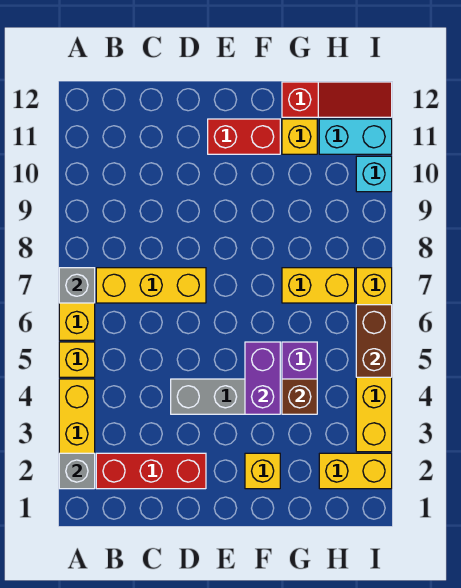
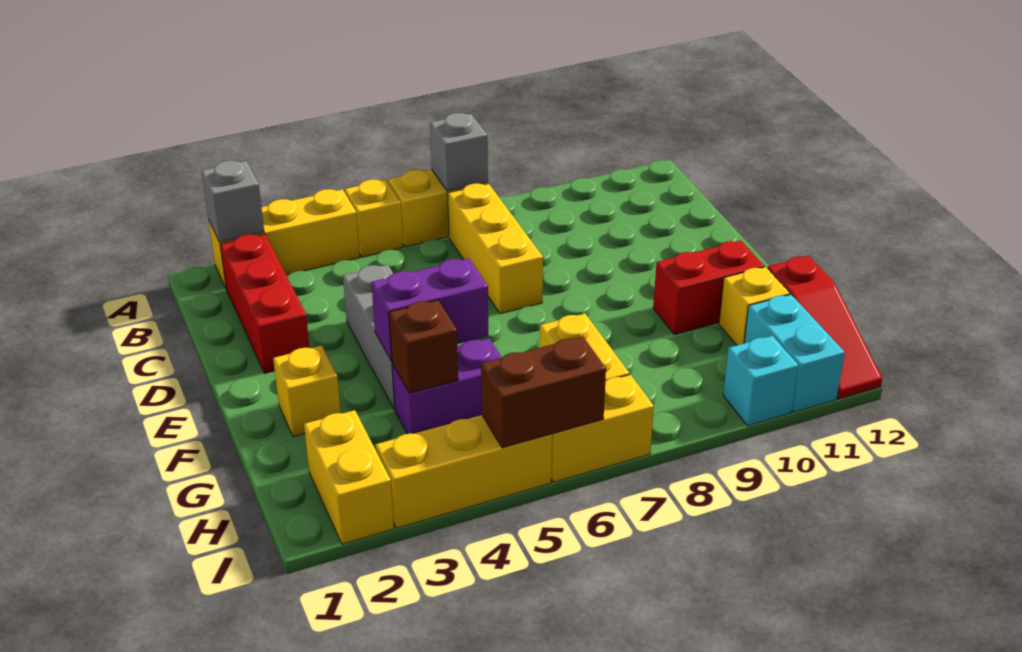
red brick E11:F11 level 1 -> red brick F10:F11 level 1

